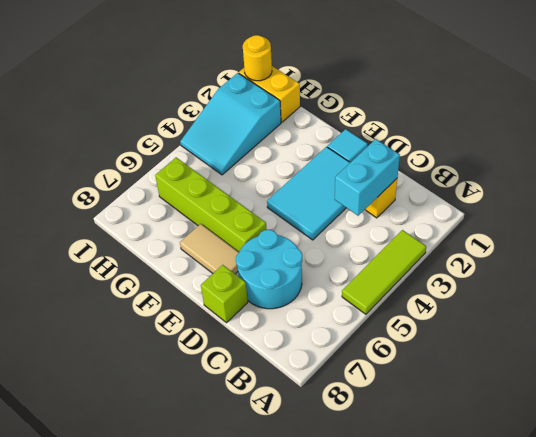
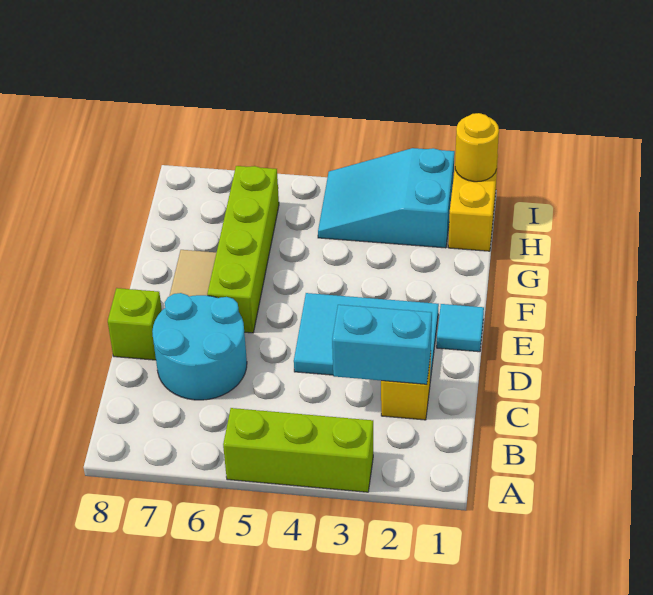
lime tile A3:A5 level 1 -> lime brick A3:A5 level 1

